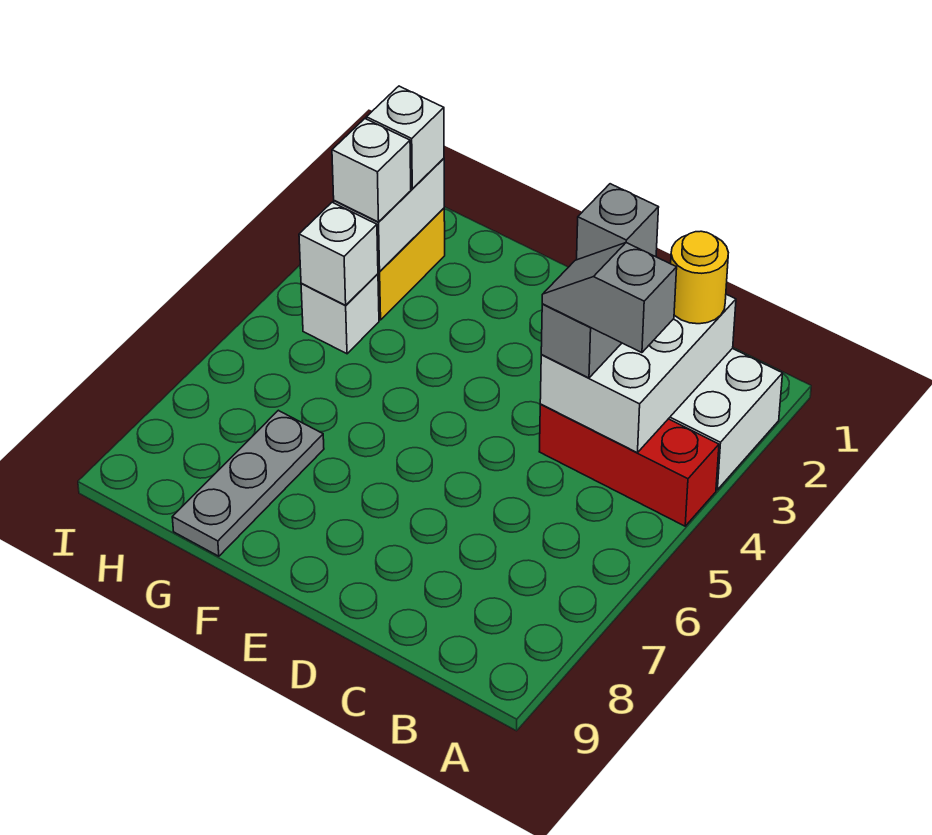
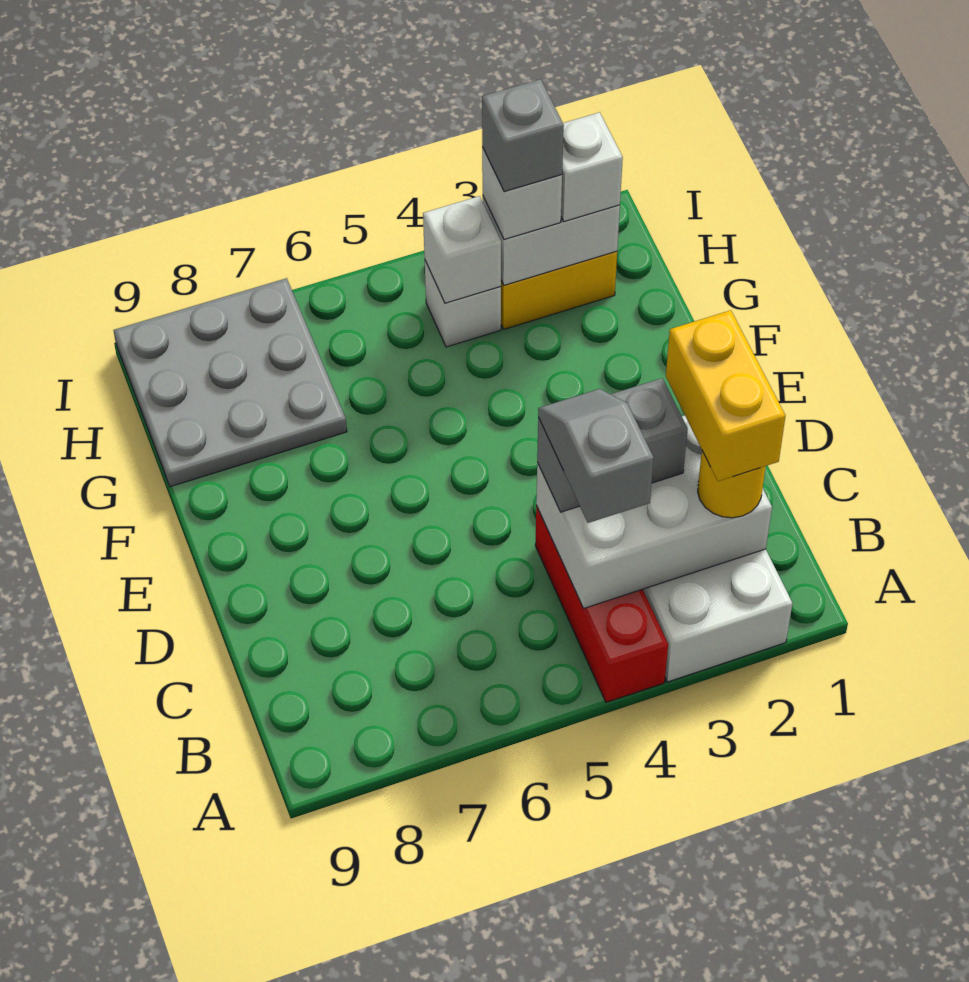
none -> yellow brick B2:C2 level 4
grey brick C3 level 4 -> grey brick H3 level 4
grey plate G7:G9 level 1 -> grey plate G7:I9 level 1

